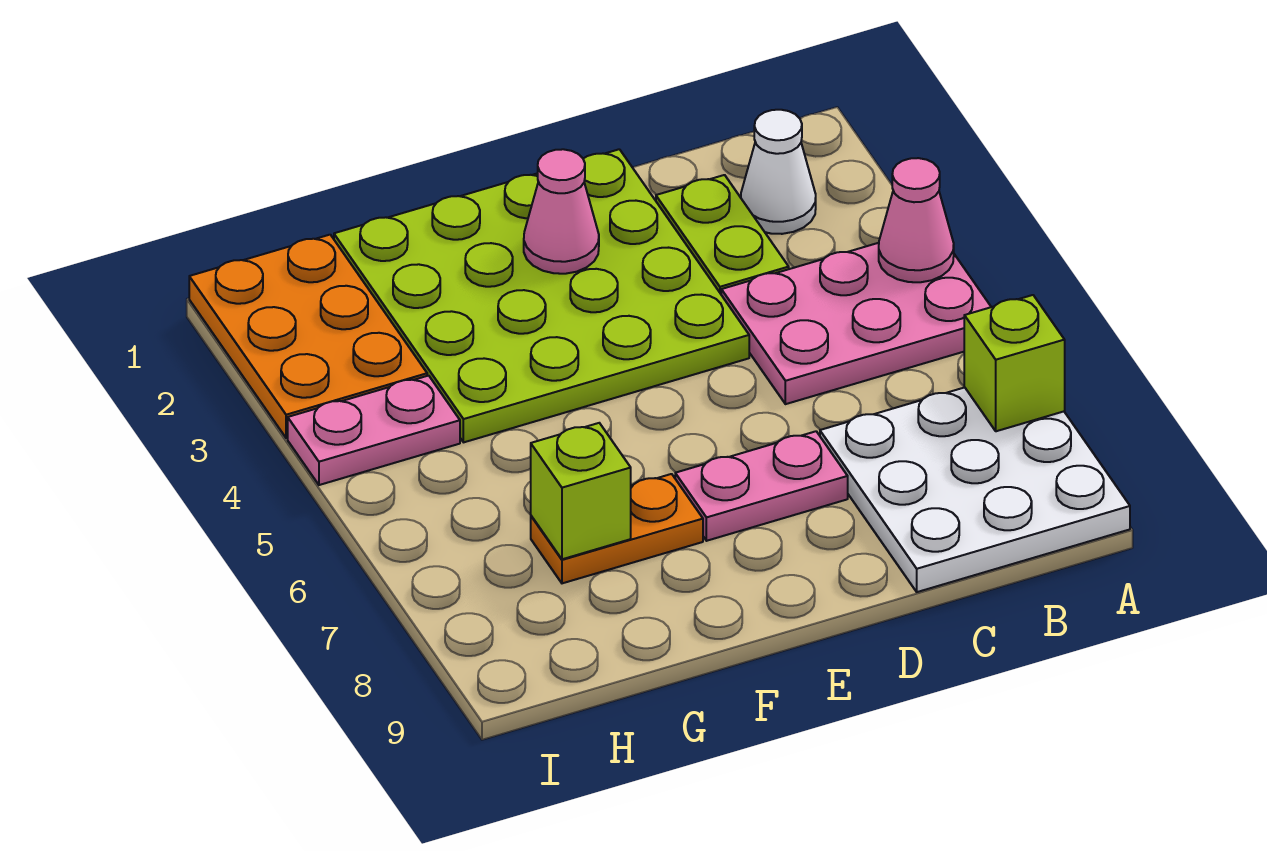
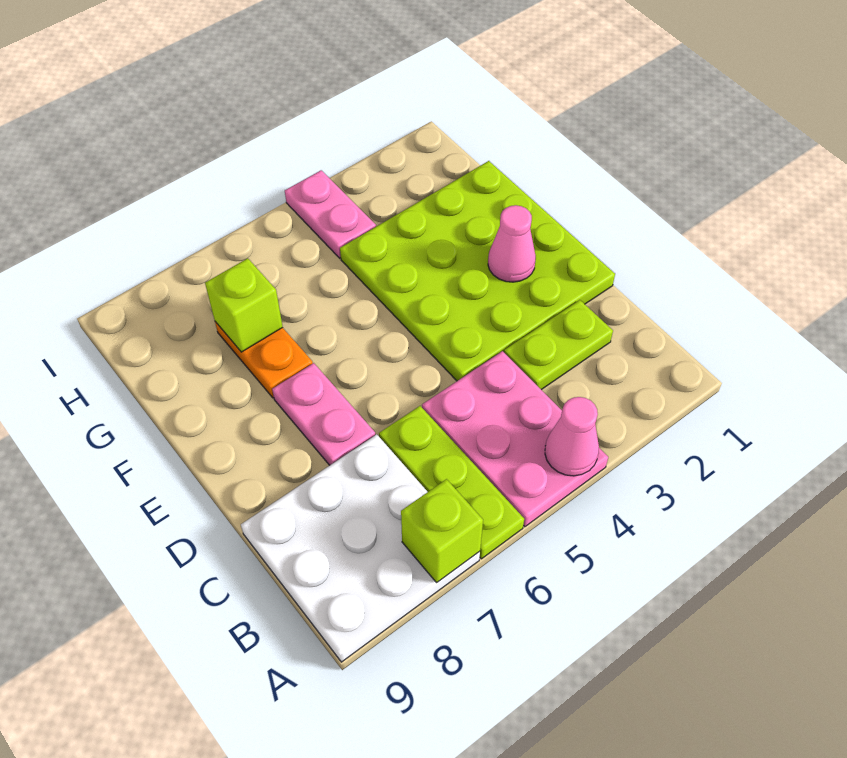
none -> lime plate A6:C6 level 1
white cone B2 level 1 -> none
orange plate H1:I3 level 1 -> none

